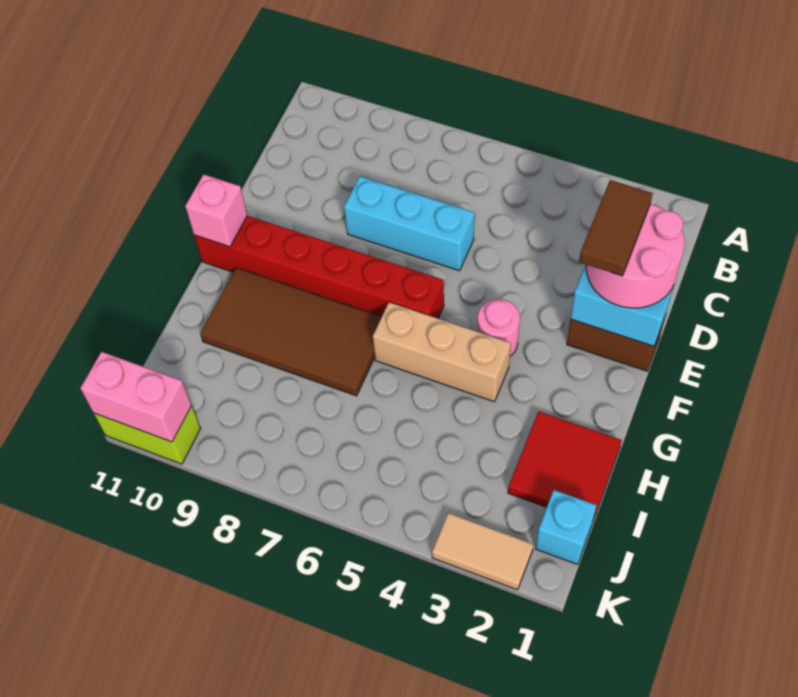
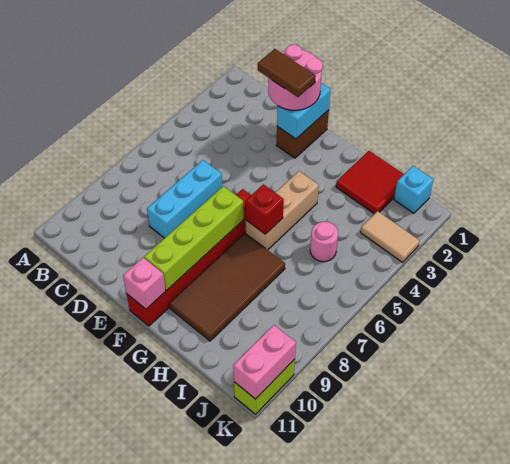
pink round brick F4 level 1 -> pink round brick I5 level 1
none -> lime brick F7:F10 level 2
none -> red brick G6 level 2
tan tile K2:K3 level 1 -> tan tile J3:K3 level 1

